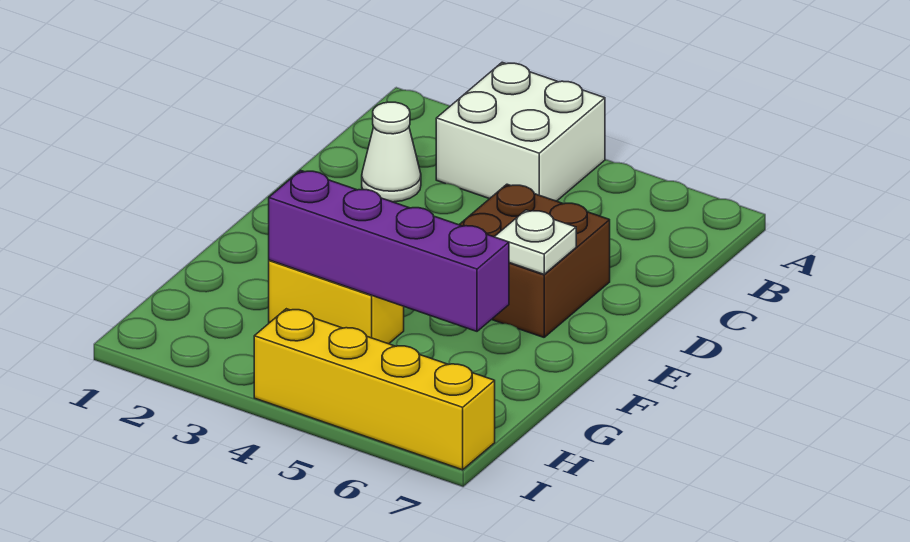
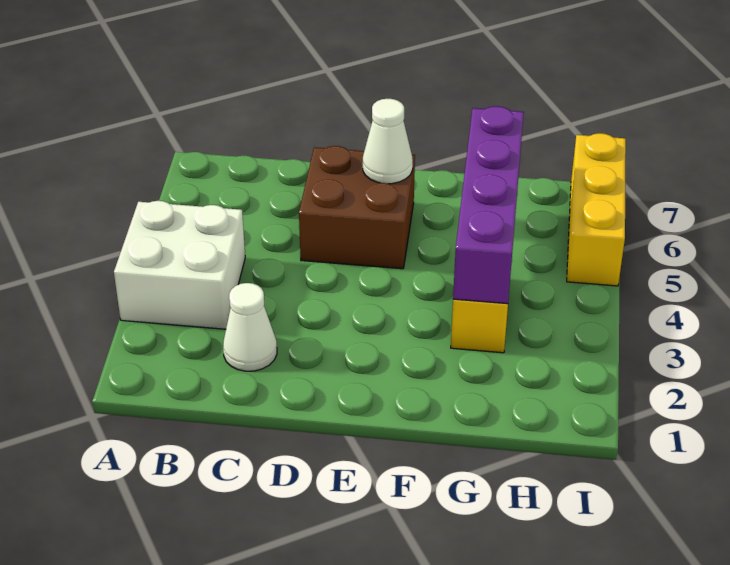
white plate E6 level 2 -> white cone E6 level 2
yellow brick I4:I7 level 1 -> yellow brick I5:I7 level 1

